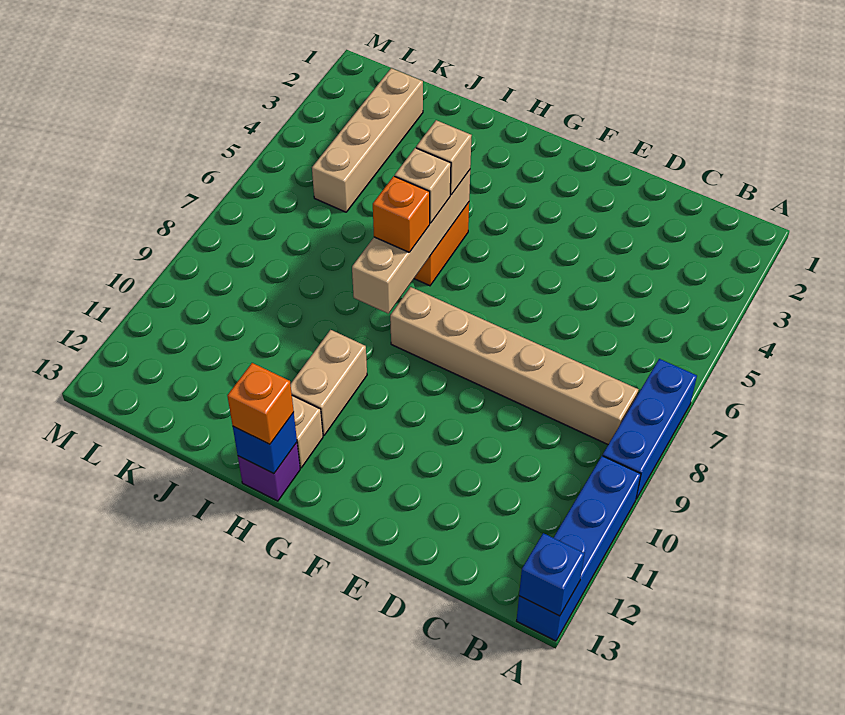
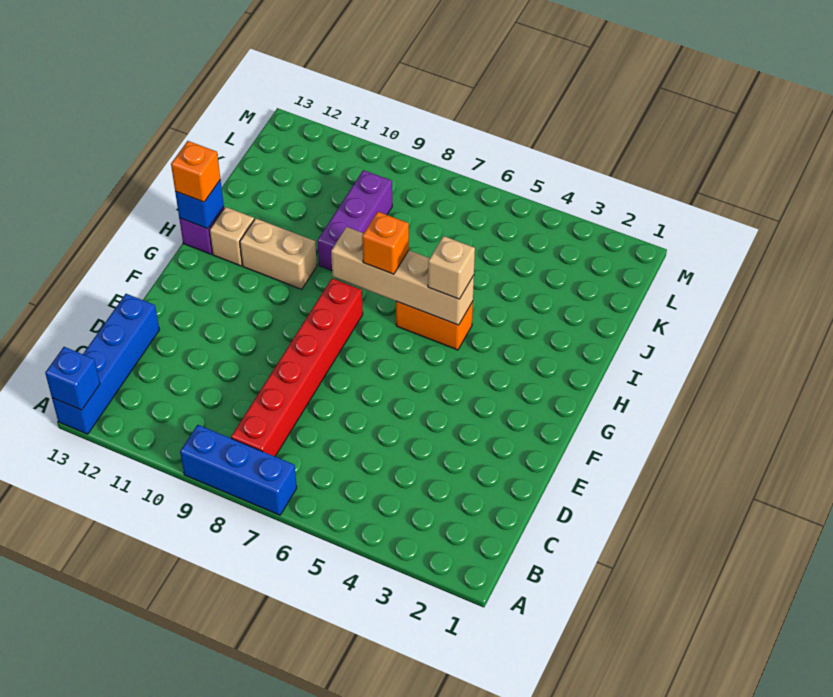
blue brick A10:A13 level 1 -> blue brick A13:D13 level 1
tan brick B8:G8 level 1 -> red brick B8:G8 level 1
tan brick H6 level 3 -> none
none -> purple brick I9:K9 level 1
tan brick K2:K5 level 1 -> none

